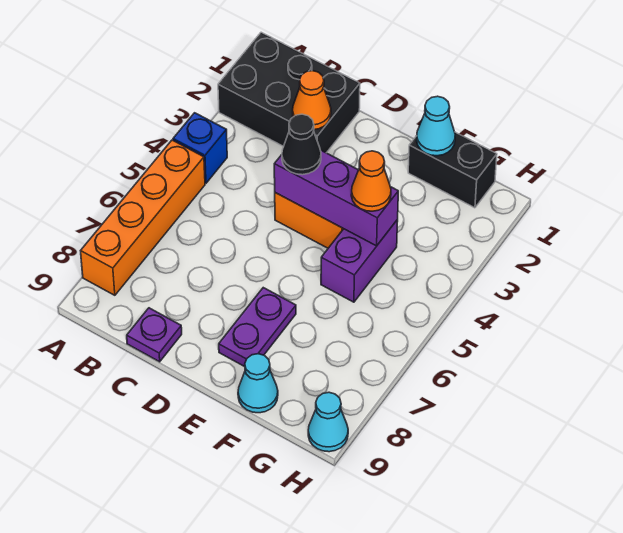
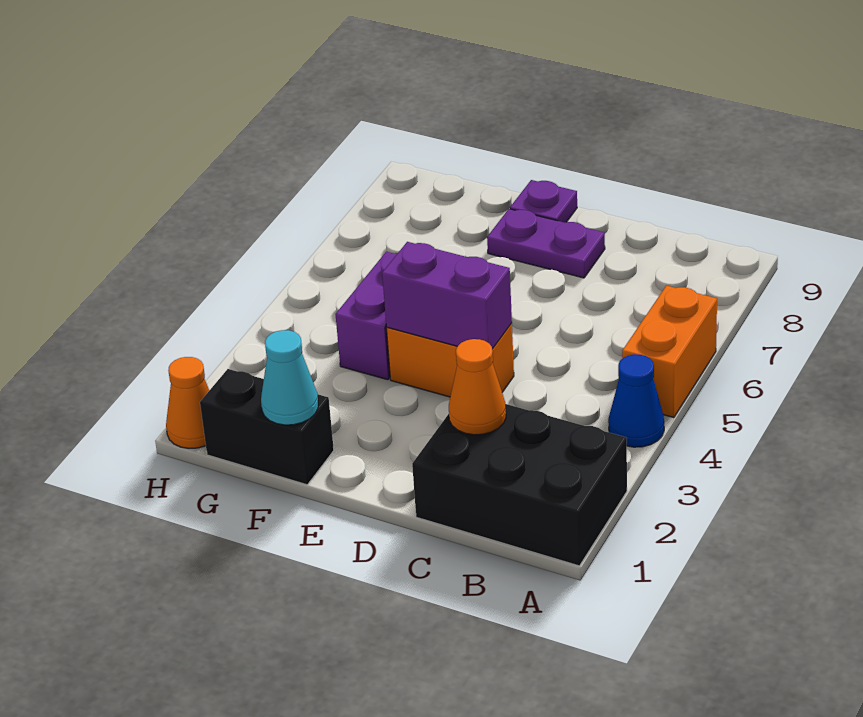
blue brick A4 level 1 -> blue cone A4 level 1
orange brick A5:A8 level 1 -> orange brick A5:A6 level 1
purple plate C9 level 1 -> purple plate E9 level 1
purple brick D4:F4 level 2 -> purple brick D4:E4 level 2
black cone D4 level 3 -> none
purple plate E7:E8 level 1 -> purple plate D8:E8 level 1
orange cone F4 level 3 -> orange cone H1 level 1
cyan cone F9 level 1 -> none
cyan cone H9 level 1 -> none

